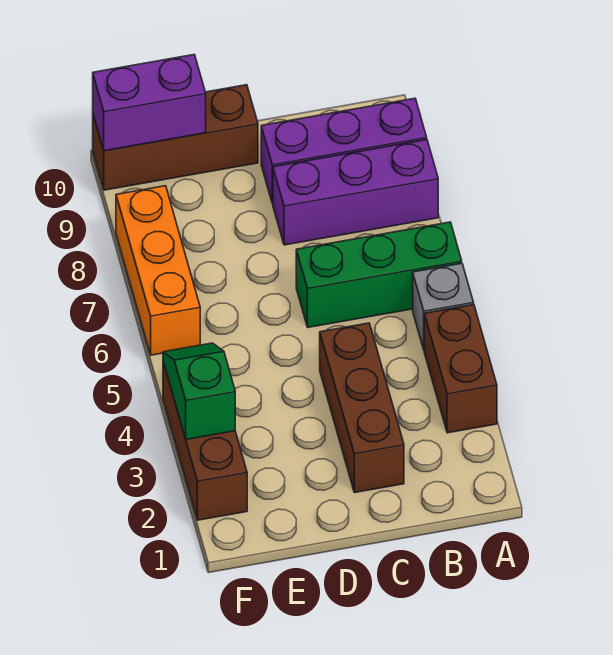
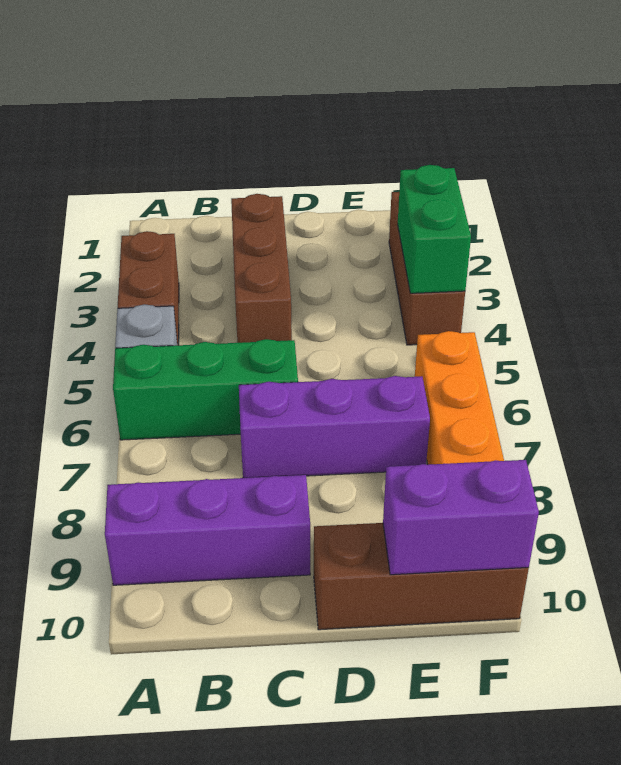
purple brick A8:C8 level 1 -> purple brick C7:E7 level 1
green slope F3:F4 level 2 top 3 -> green brick F3:F4 level 2

